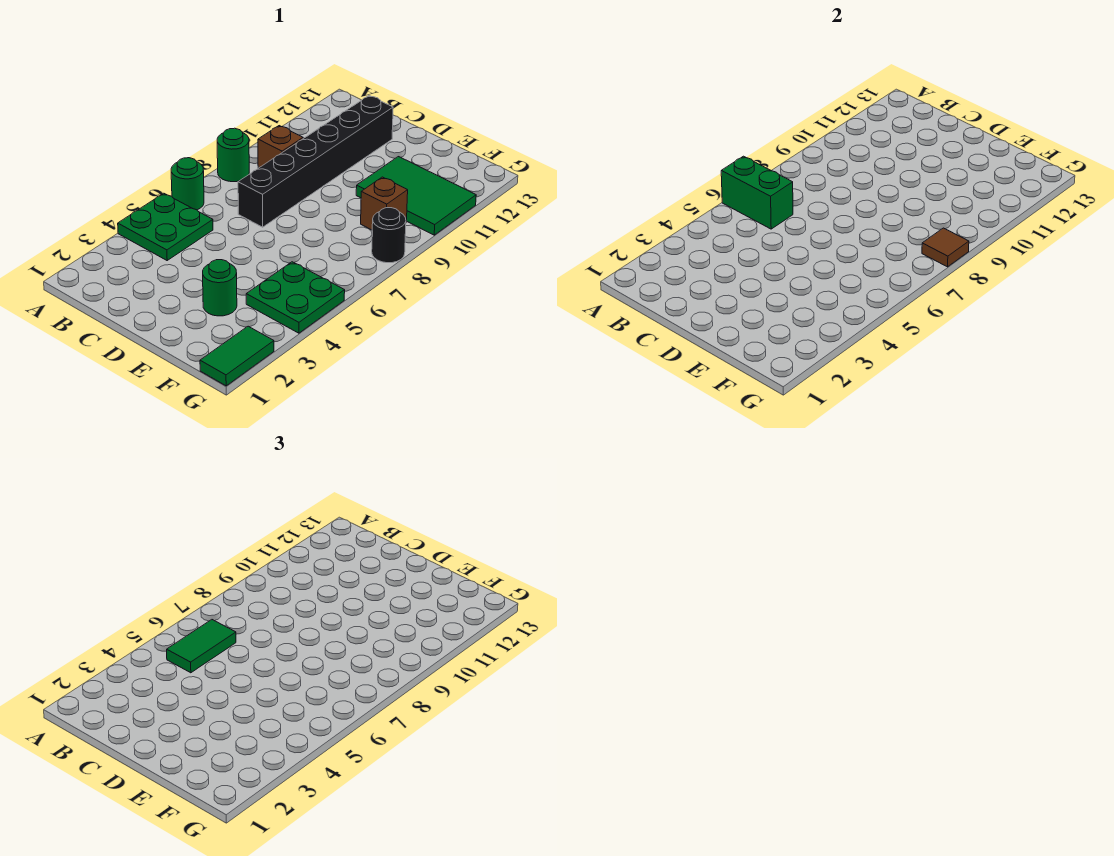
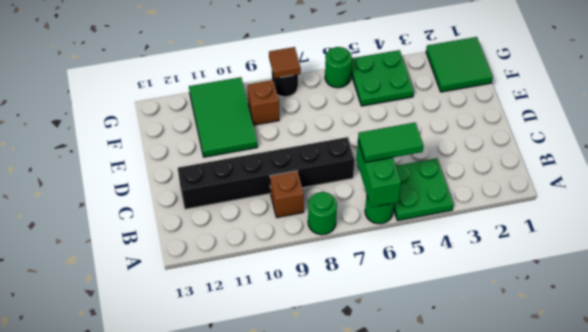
green round brick E3 level 1 -> green round brick G6 level 1
green tile G1:G2 level 1 -> green tile F1:G2 level 1

